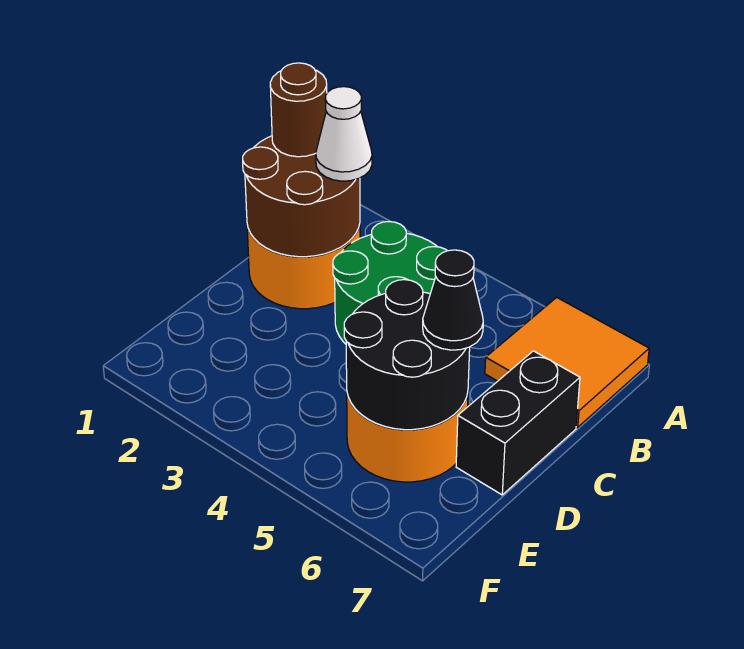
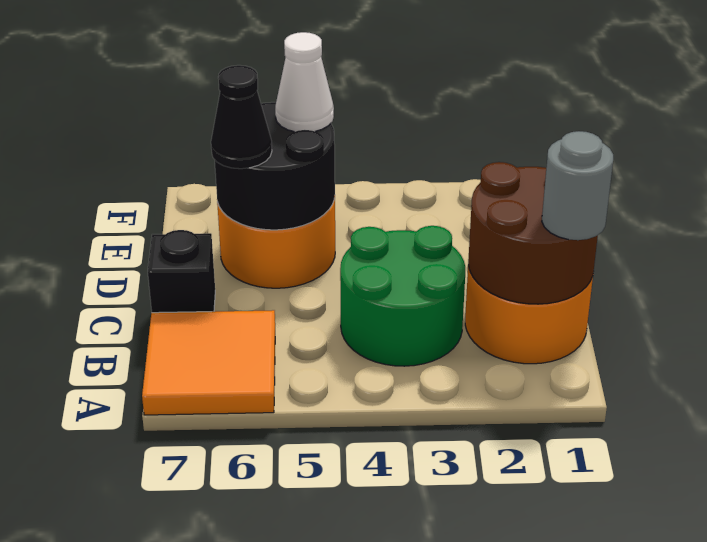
brown round brick B1 level 3 -> grey round brick B1 level 3
white cone B2 level 3 -> white cone E5 level 3
black brick C7:D7 level 1 -> black brick C7 level 1

